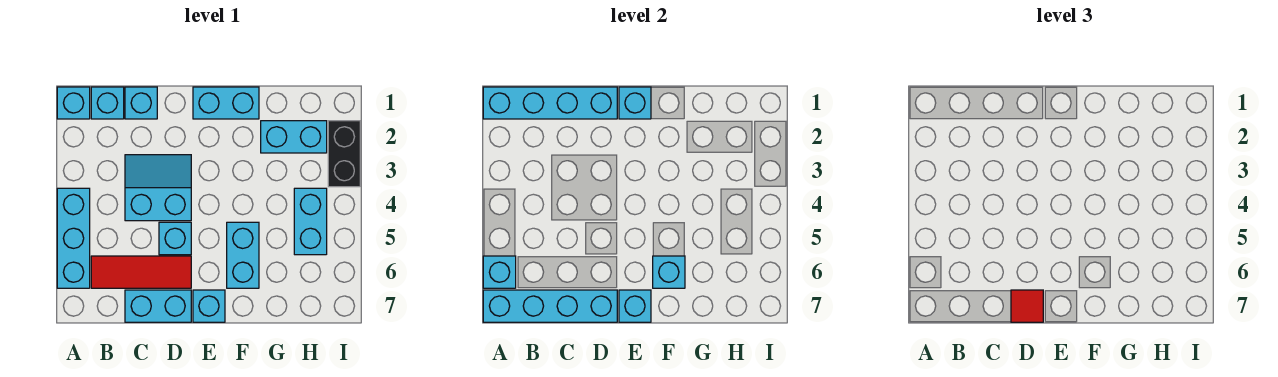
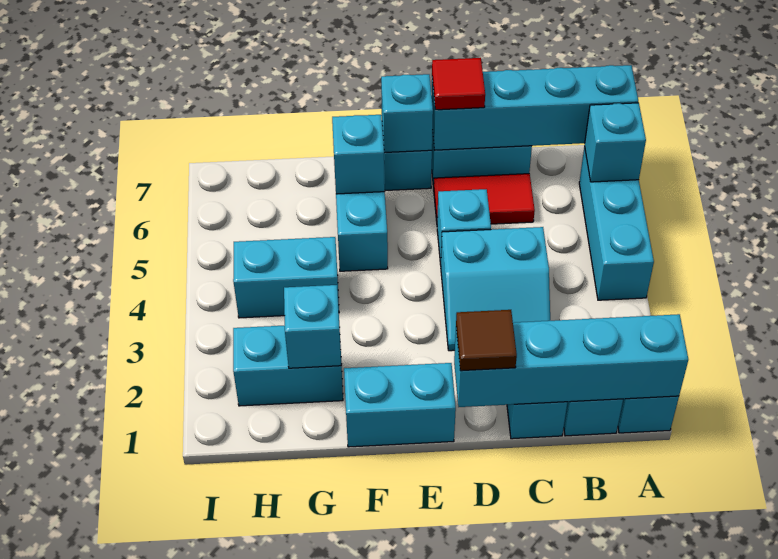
red tile B6:D6 level 1 -> red tile C6:D6 level 1
none -> brown tile D1 level 3
cyan brick E1 level 2 -> cyan brick G2 level 2
cyan brick H4:H5 level 1 -> cyan brick G4:H4 level 1
black brick I2:I3 level 1 -> none

